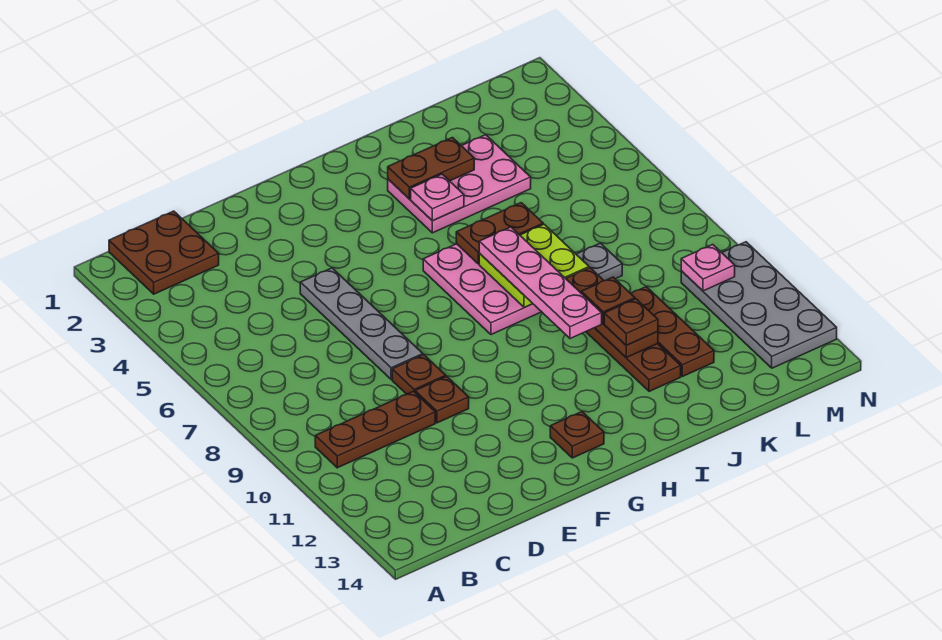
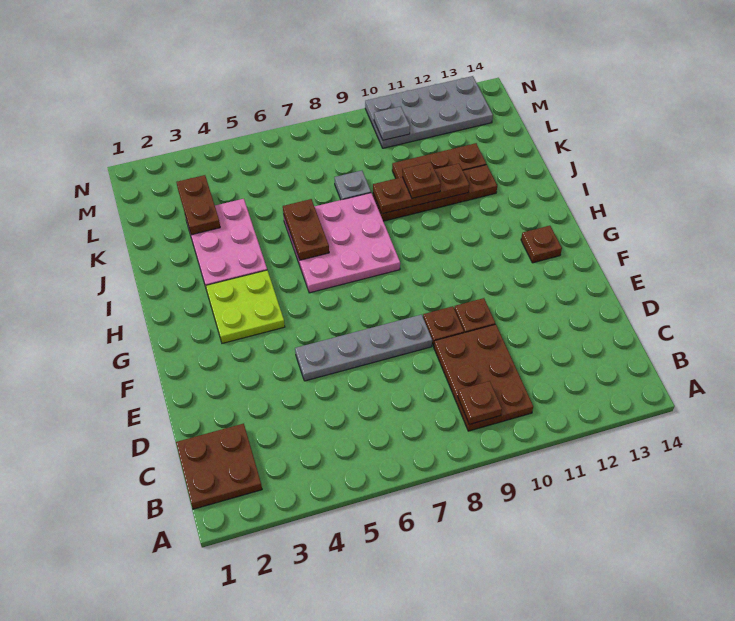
brown plate B10:D10 level 1 -> brown plate B9:D10 level 1
brown plate I3:J3 level 2 -> brown plate K3:L3 level 2
pink plate I4 level 2 -> none
lime plate I7:J8 level 2 -> lime plate G3:H4 level 1
pink plate I7:I10 level 3 -> none
brown plate J11 level 3 -> brown plate B9 level 2
pink plate M10 level 2 -> grey plate M10 level 2

